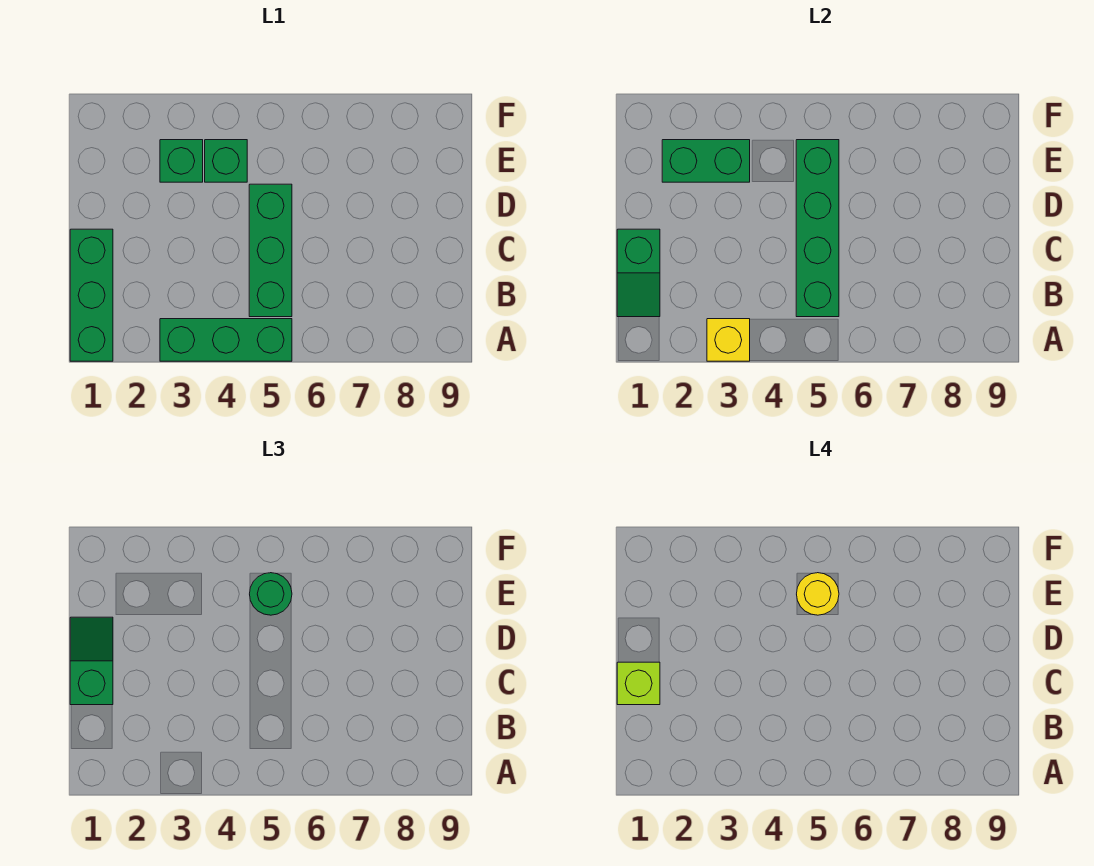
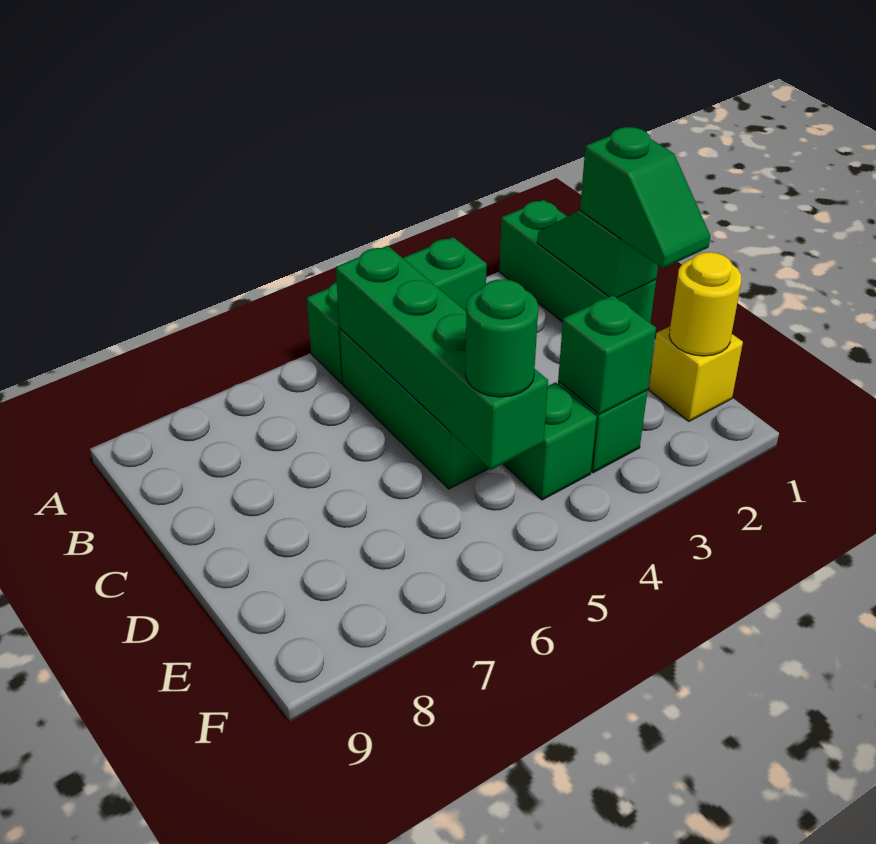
yellow brick A3 level 2 -> yellow brick E1 level 1
lime brick C1 level 4 -> none
green brick E2:E3 level 2 -> green brick E3 level 2
yellow round brick E5 level 4 -> yellow round brick E1 level 2

